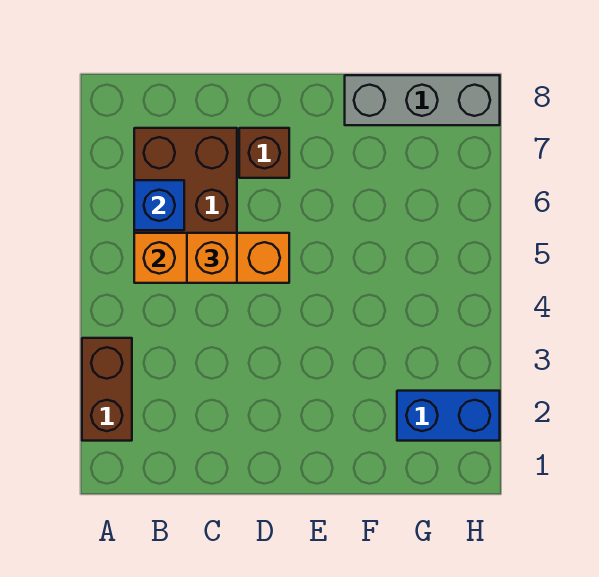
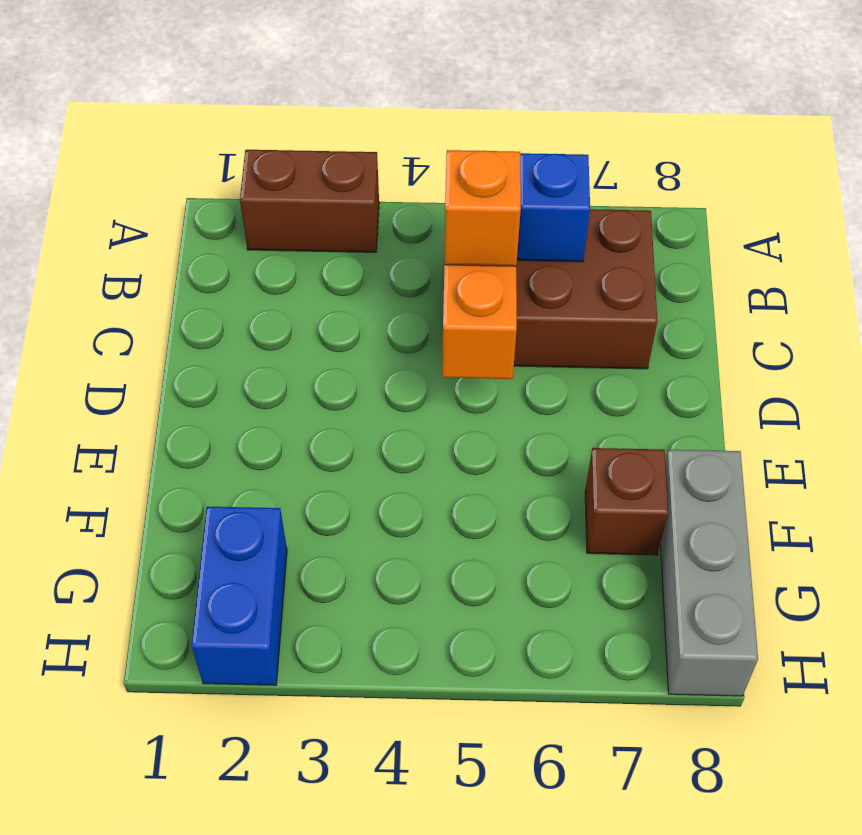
brown brick D7 level 1 -> brown brick F7 level 1

